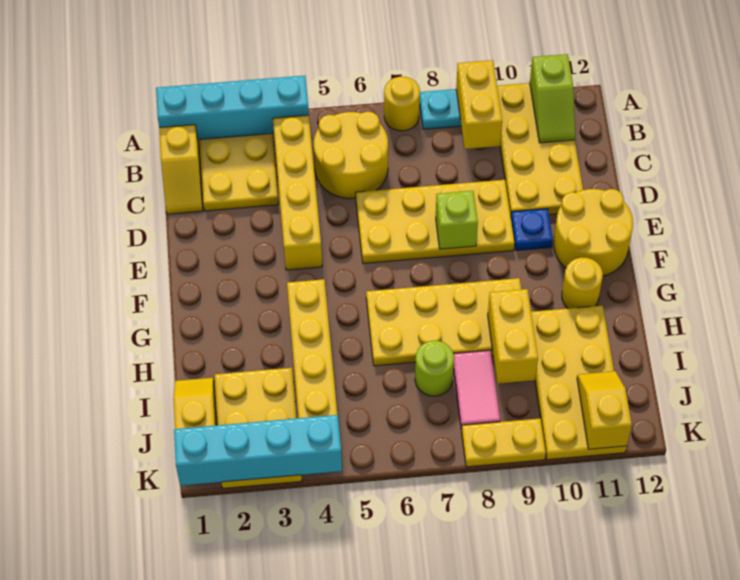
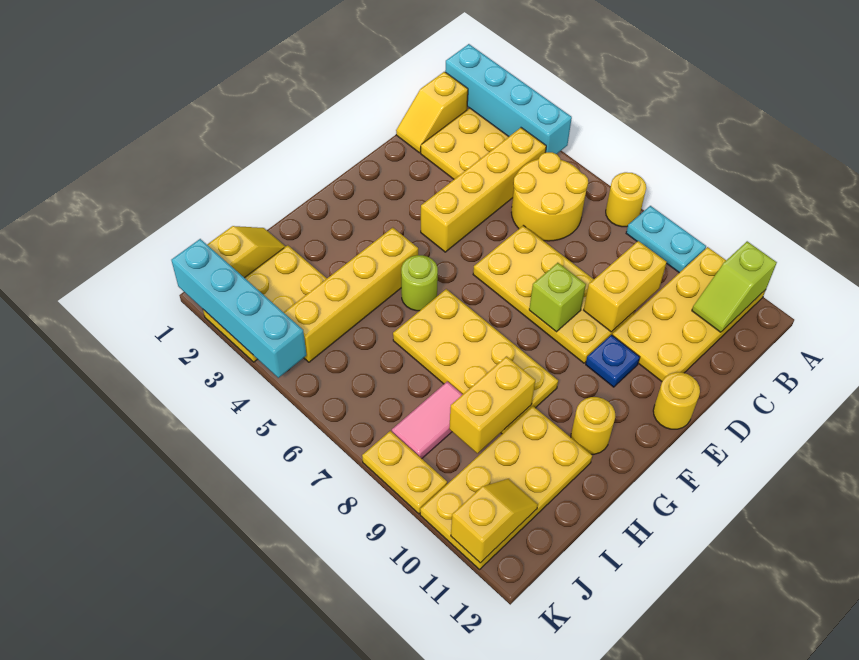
yellow brick A9:B9 level 2 -> yellow brick C9:D9 level 2
yellow round brick E11:F12 level 1 -> yellow round brick E12 level 1
lime round brick I7 level 1 -> lime round brick G5 level 1

